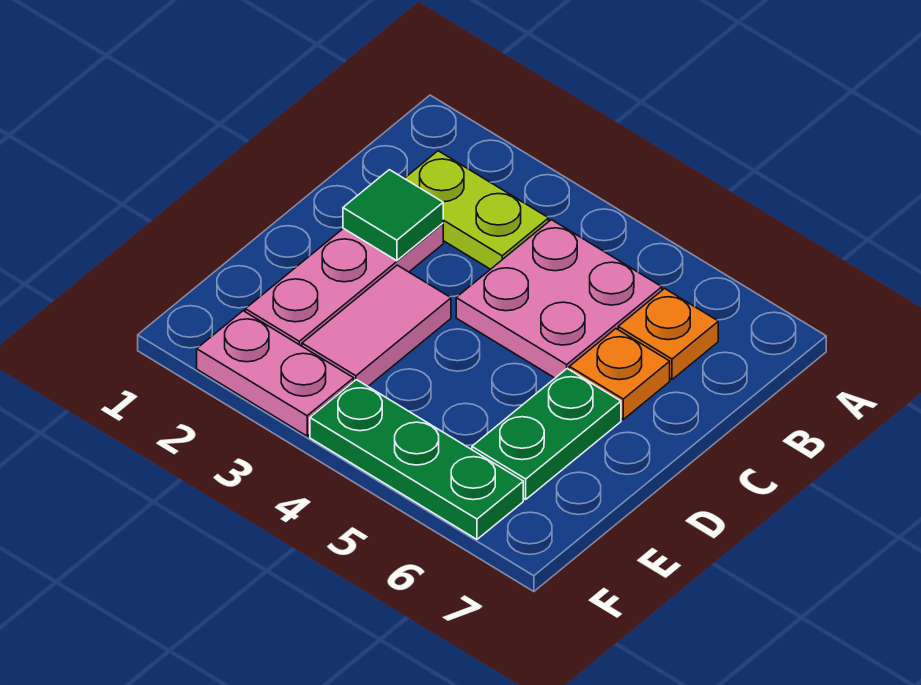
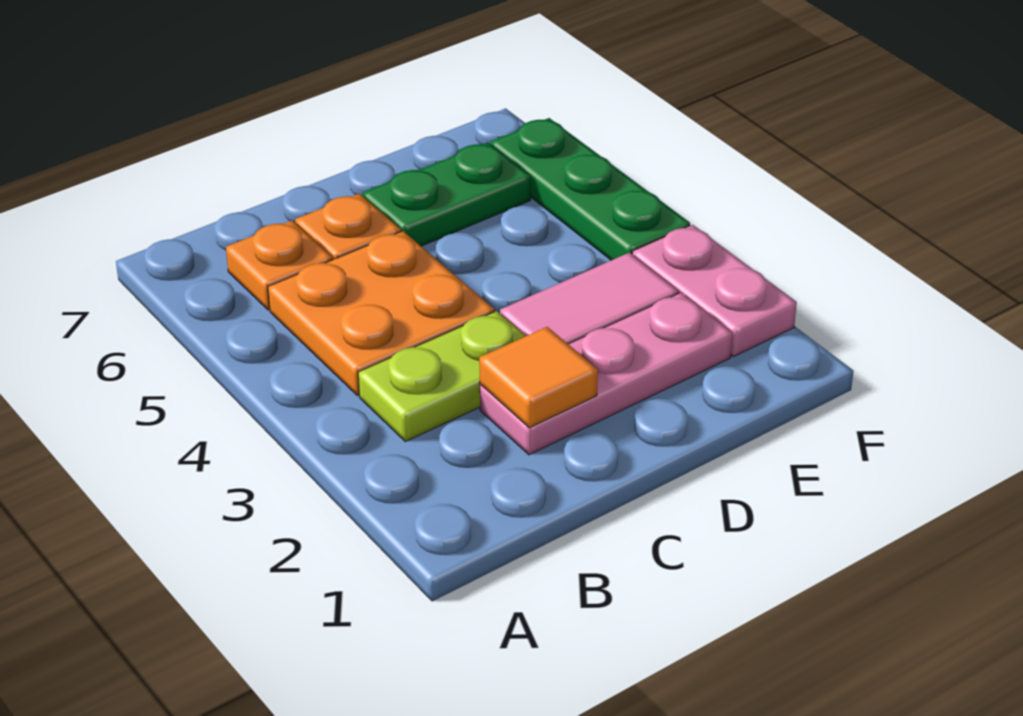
lime plate B2:B3 level 1 -> lime plate B3:C3 level 1
pink plate B4:C5 level 1 -> orange plate B4:C5 level 1
green tile C2 level 2 -> orange tile C2 level 2

